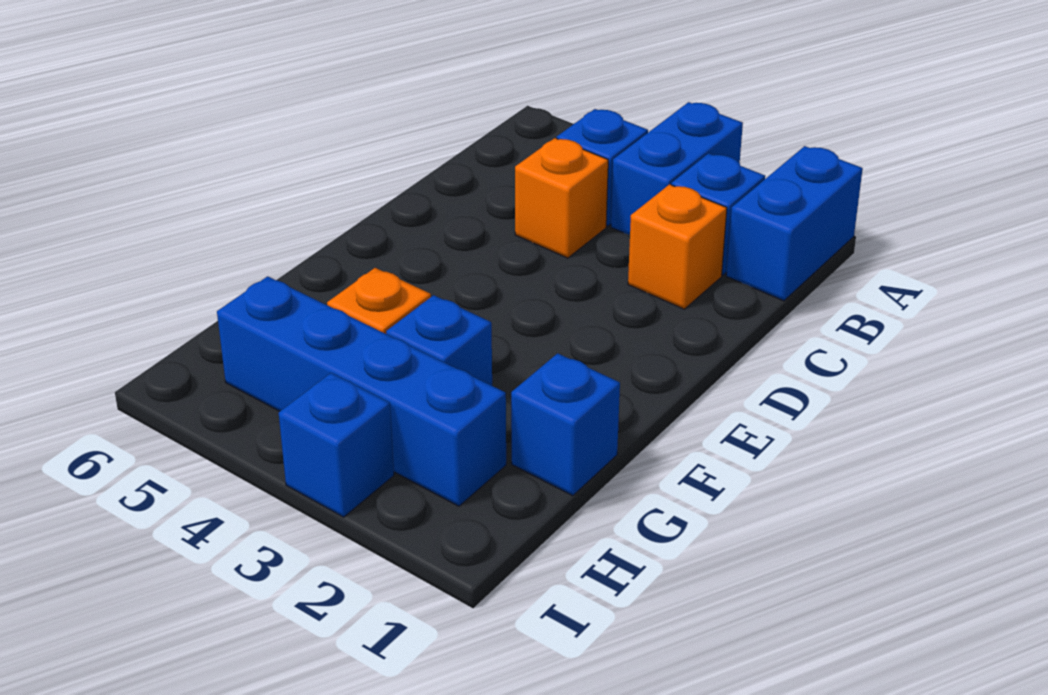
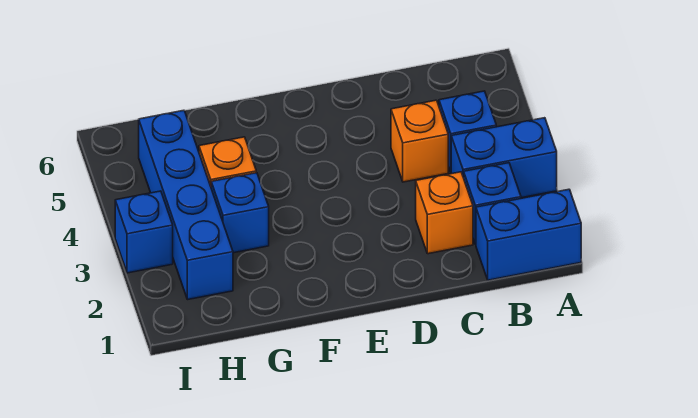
blue brick G1 level 1 -> none

